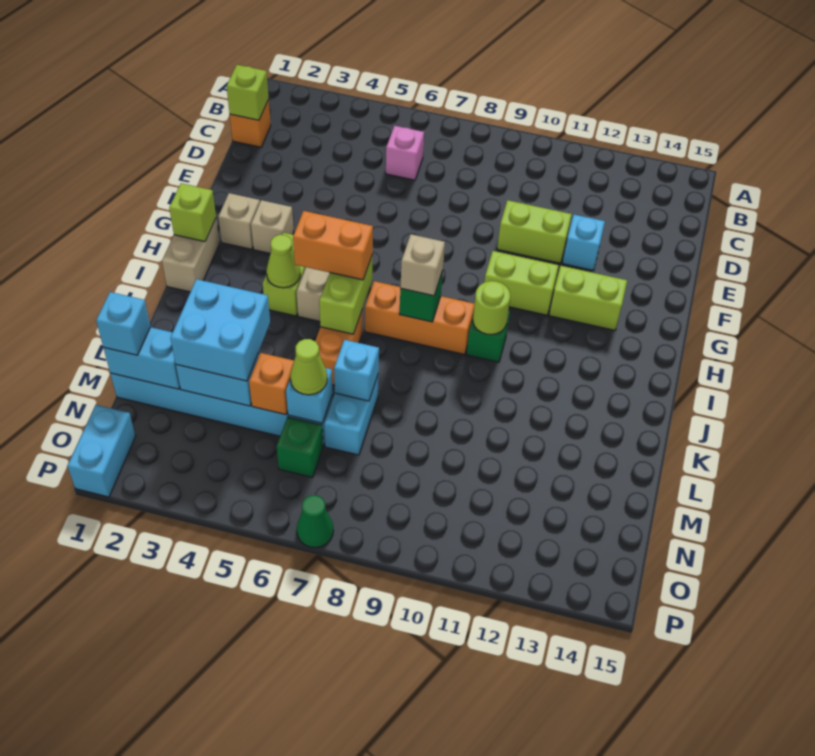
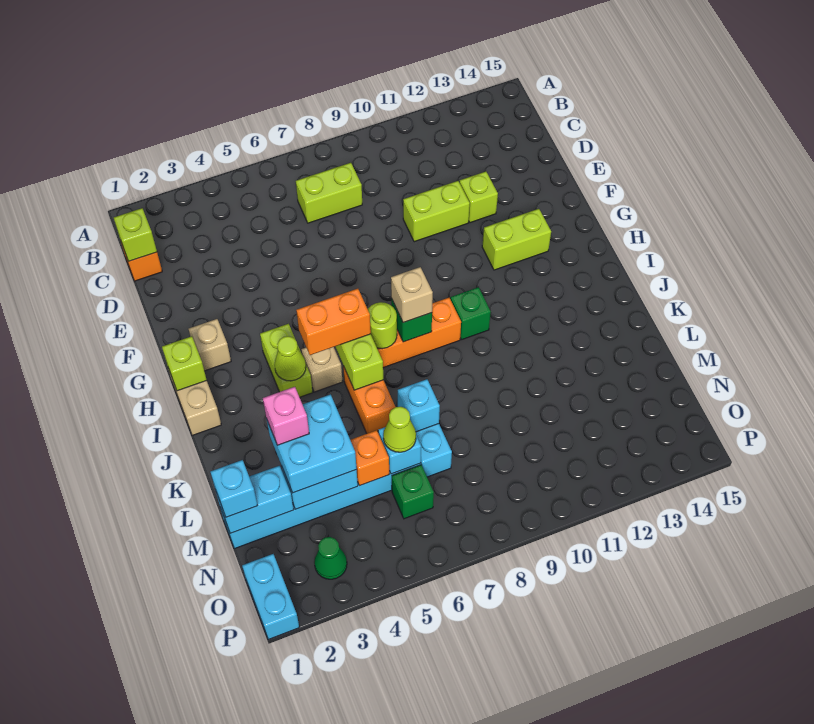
pink brick C6 level 1 -> pink brick L3 level 4
cyan brick E12 level 1 -> lime brick E12 level 1
tan brick G3 level 1 -> none
lime brick G10:G11 level 1 -> lime brick C7:C8 level 1
lime round brick I10 level 2 -> lime round brick I7 level 2
green cone P7 level 1 -> green cone O3 level 1

